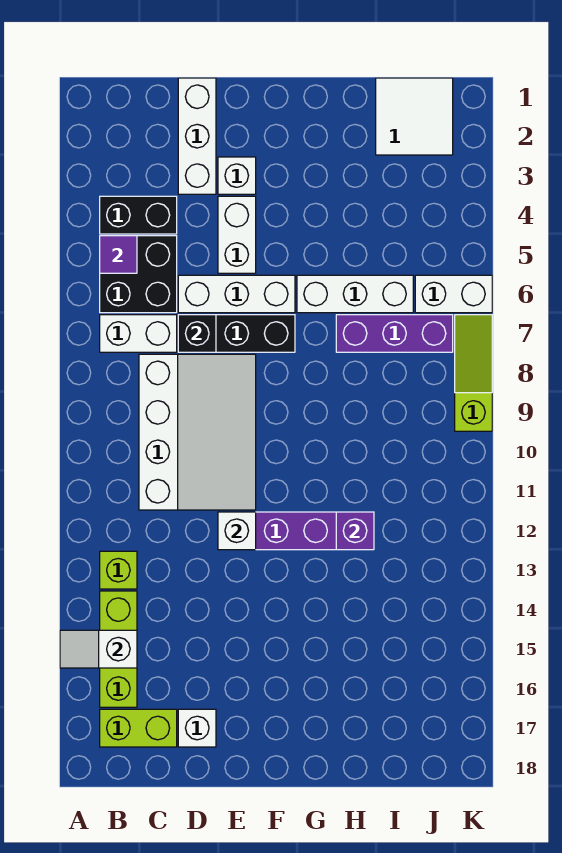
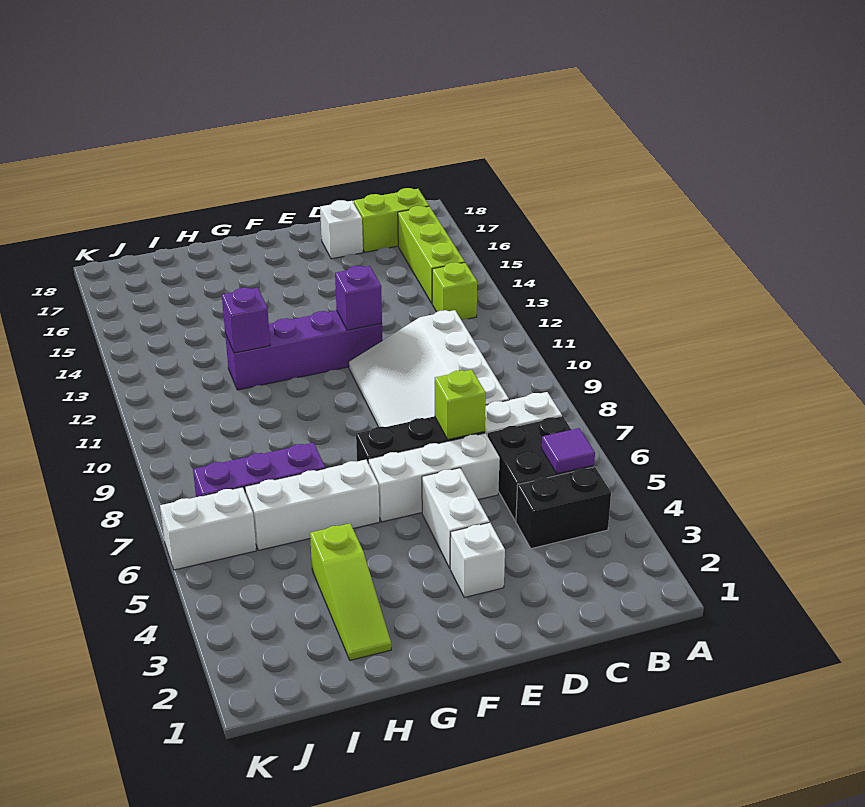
white slope A15:B15 level 2 top B -> none
white brick D1:D3 level 1 -> none
black brick D7 level 2 -> lime brick D7 level 2
white brick E12 level 2 -> purple brick E12 level 2
white tile I1:J2 level 1 -> none
lime slope K7:K9 level 1 top 9 -> lime slope H2:H4 level 1 top 4

